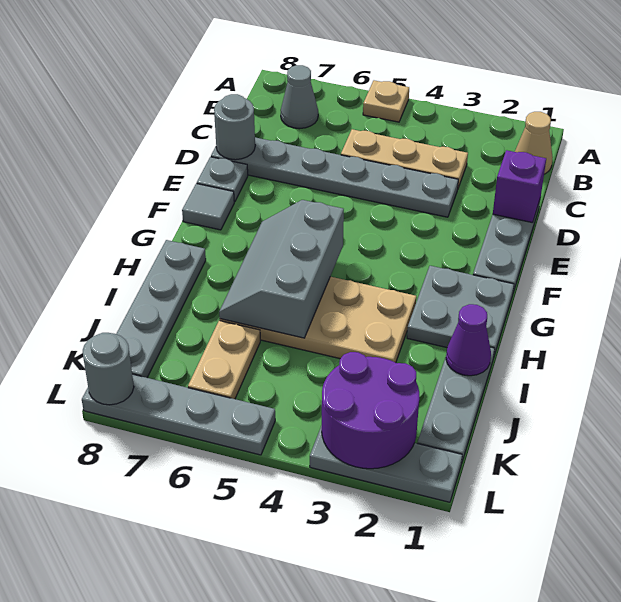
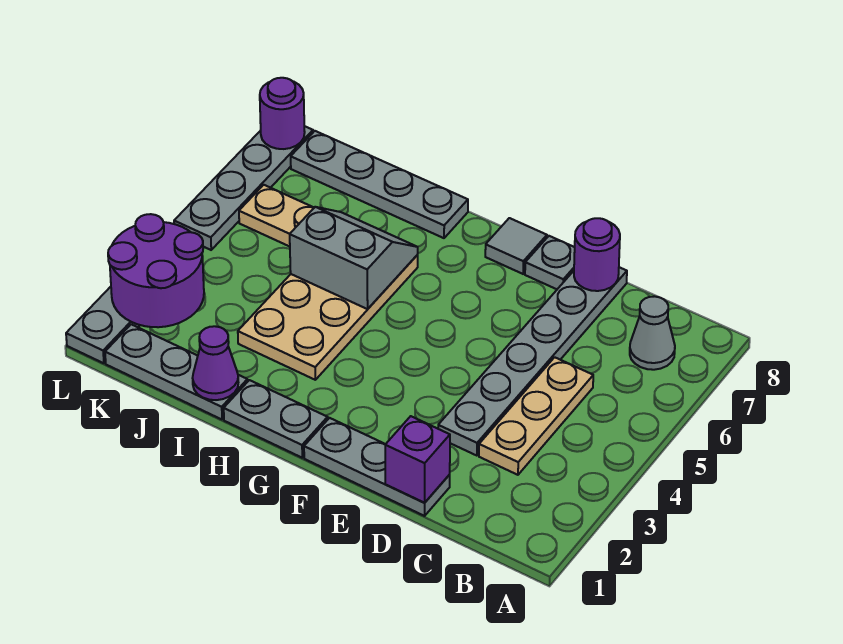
tan plate A5 level 1 -> none
tan cone B1 level 1 -> none
grey round brick D8 level 2 -> purple round brick D8 level 2
grey plate G1:H2 level 1 -> grey plate G1:H1 level 1
grey slope G5:I6 level 2 top 5 -> grey slope H5:I6 level 2 top 5
grey round brick L8 level 2 -> purple round brick L8 level 2

